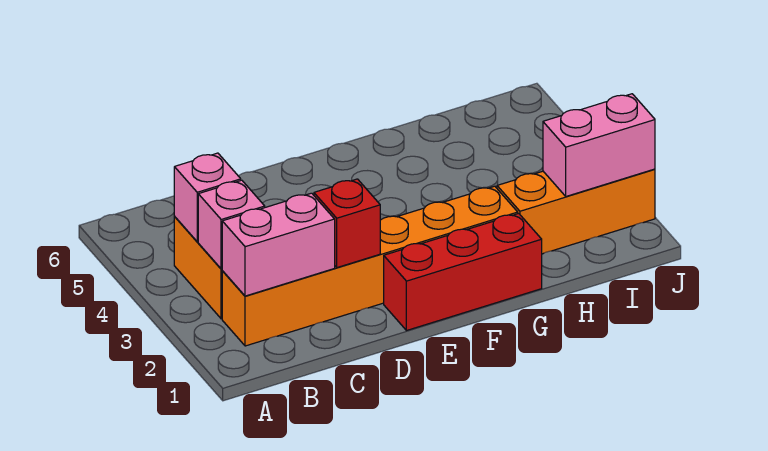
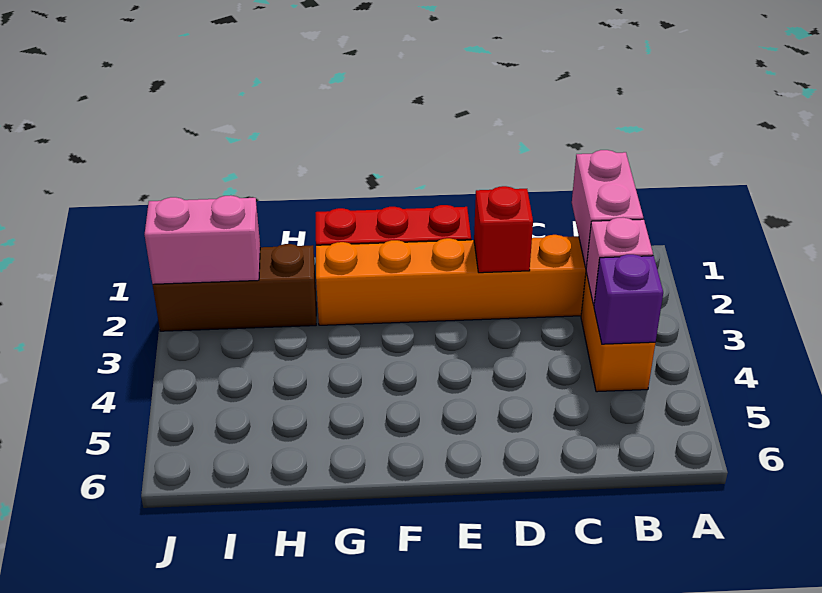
pink brick B2:C2 level 2 -> pink brick B1:B2 level 2
pink brick B4 level 2 -> purple brick B4 level 2
orange brick H2:J2 level 1 -> brown brick H2:J2 level 1

